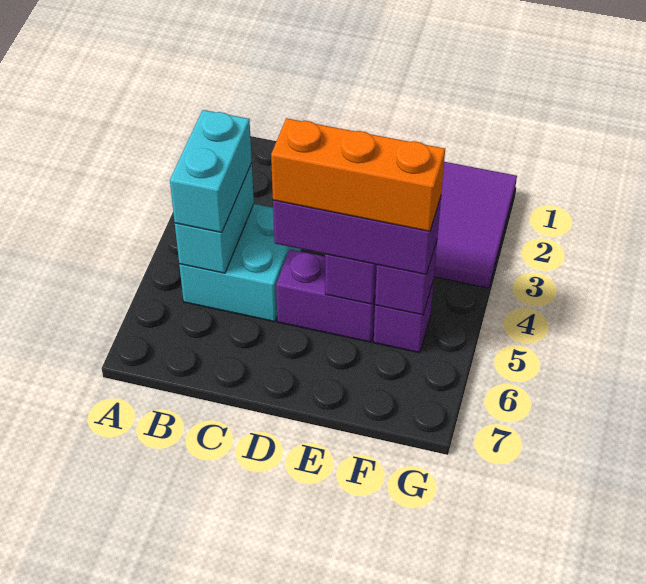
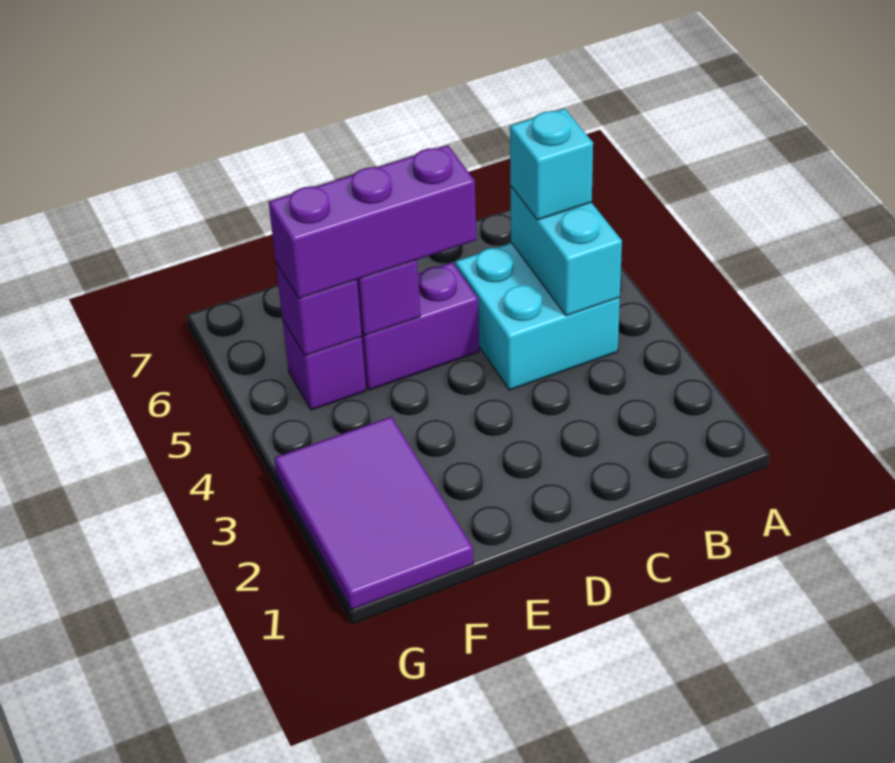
cyan brick B4:B5 level 3 -> cyan brick B5 level 3
orange brick D5:F5 level 4 -> none

